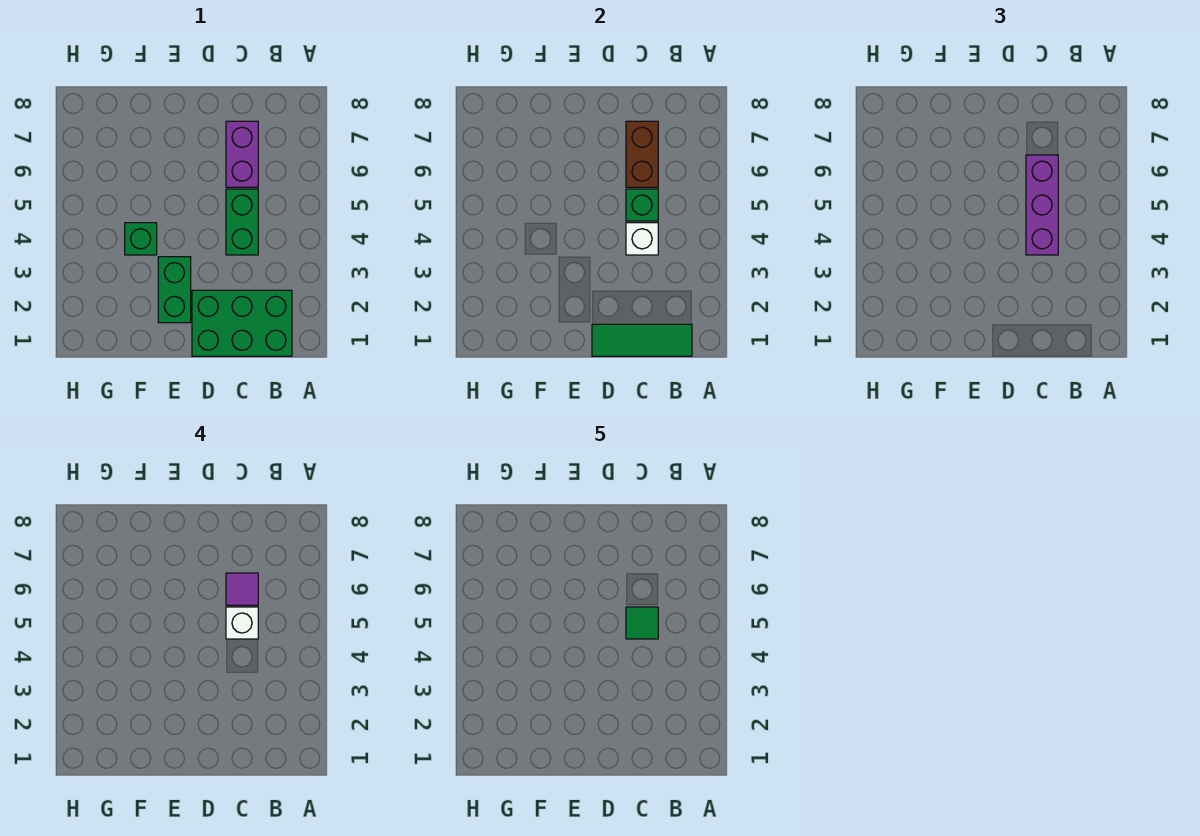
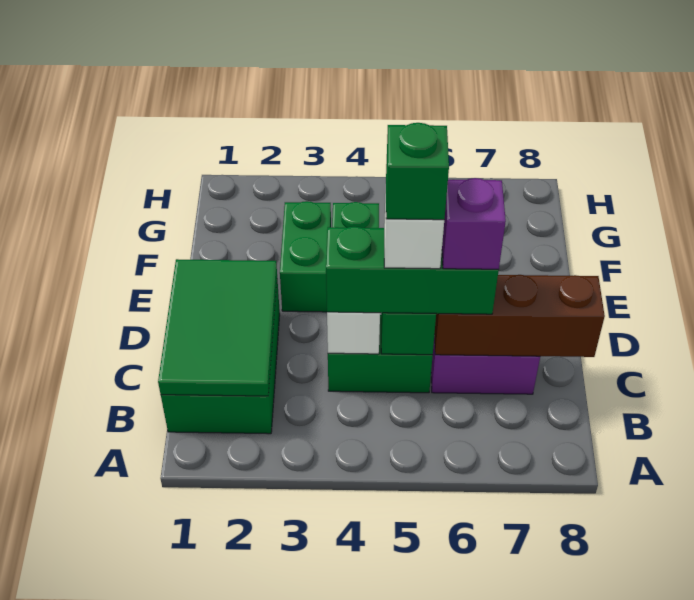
green tile B1:D1 level 2 -> green tile B1:D2 level 2
purple brick C4:C6 level 3 -> green brick C4:C6 level 3
green tile C5 level 5 -> green brick C5 level 5
brown brick C6:C7 level 2 -> brown brick C6:C8 level 2
purple tile C6 level 4 -> purple brick C6 level 4
green brick E2:E3 level 1 -> green brick E3:F3 level 1

